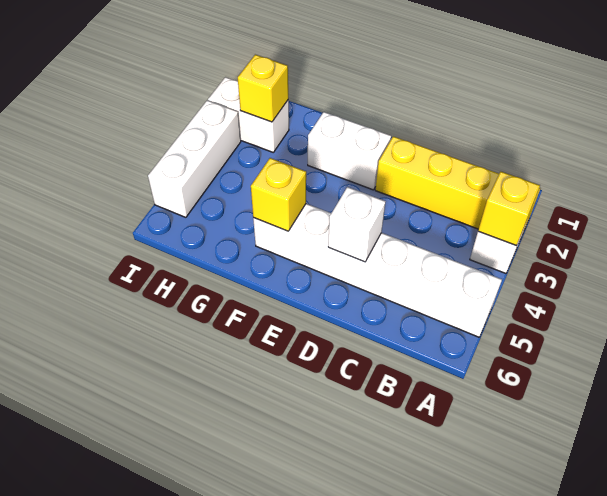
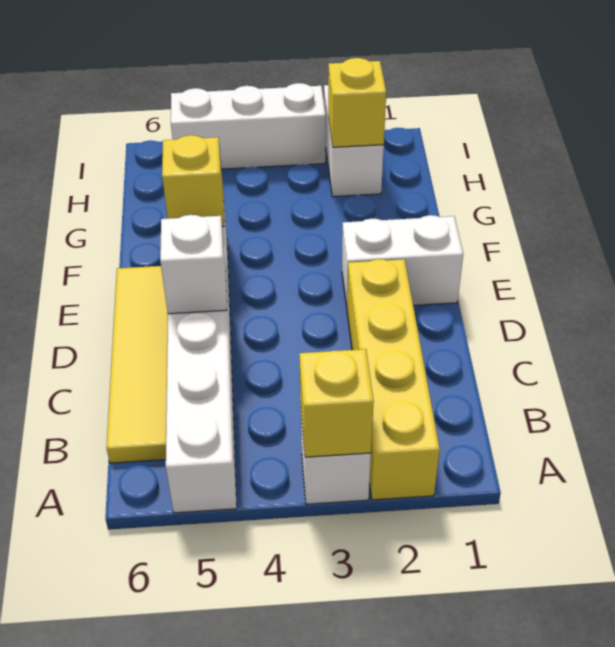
none -> yellow tile B6:E6 level 1
white brick E2:F2 level 1 -> white brick E1:E2 level 1

